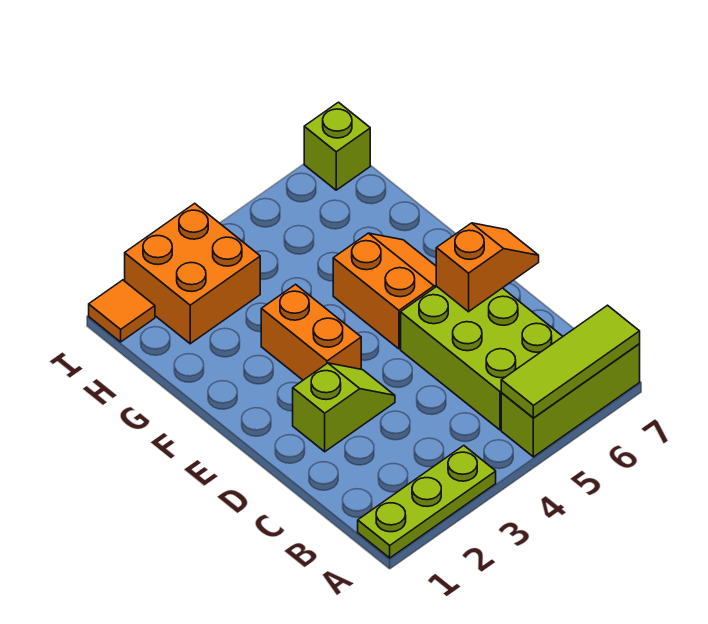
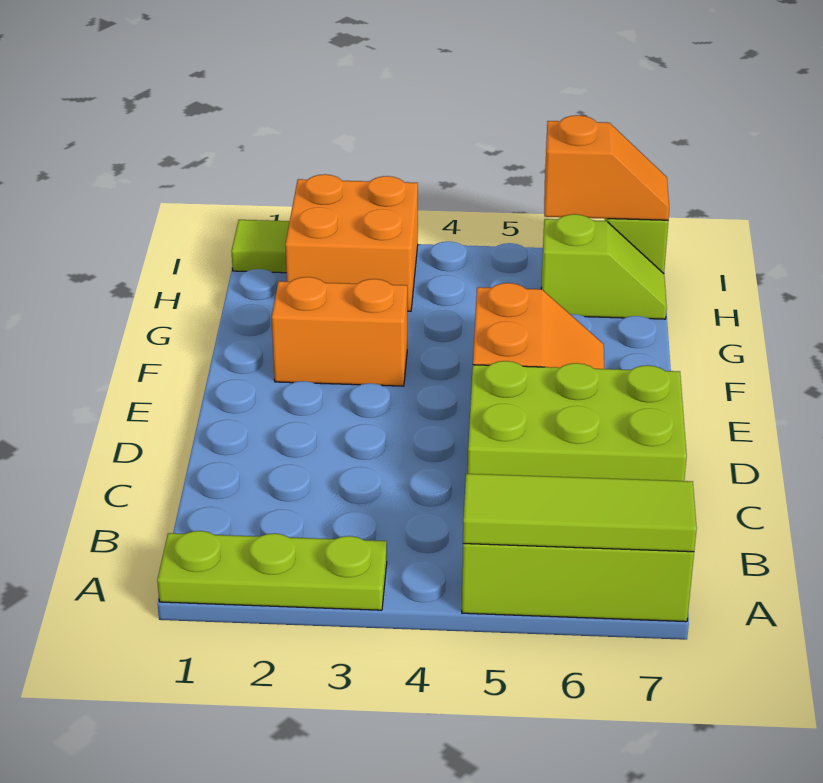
lime brick B5:D6 level 1 -> lime brick C5:D7 level 1
lime slope D2:D3 level 1 top 2 -> lime slope H6:H7 level 1 top 6
orange slope D6:D7 level 2 top 6 -> orange slope I6:I7 level 2 top 6
orange brick E3:F3 level 1 -> orange brick F2:F3 level 1
orange tile I1 level 1 -> lime tile I1 level 1

